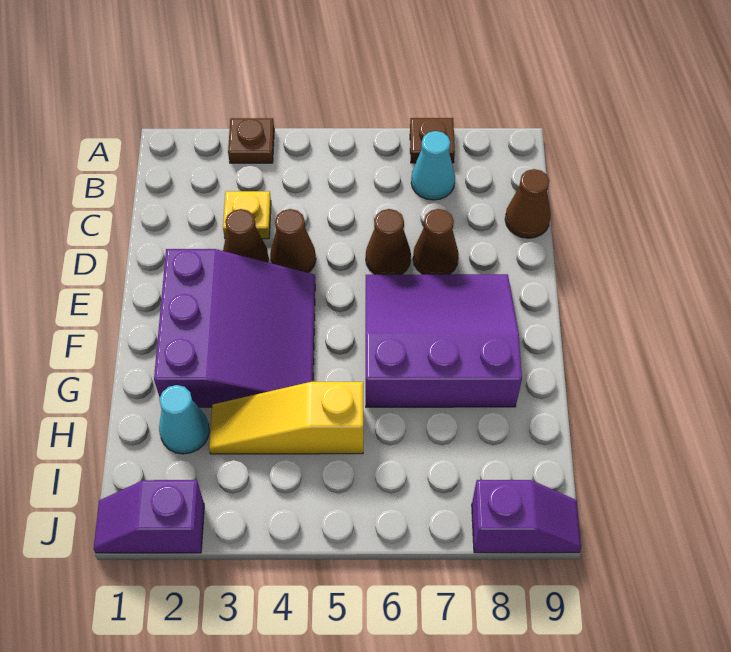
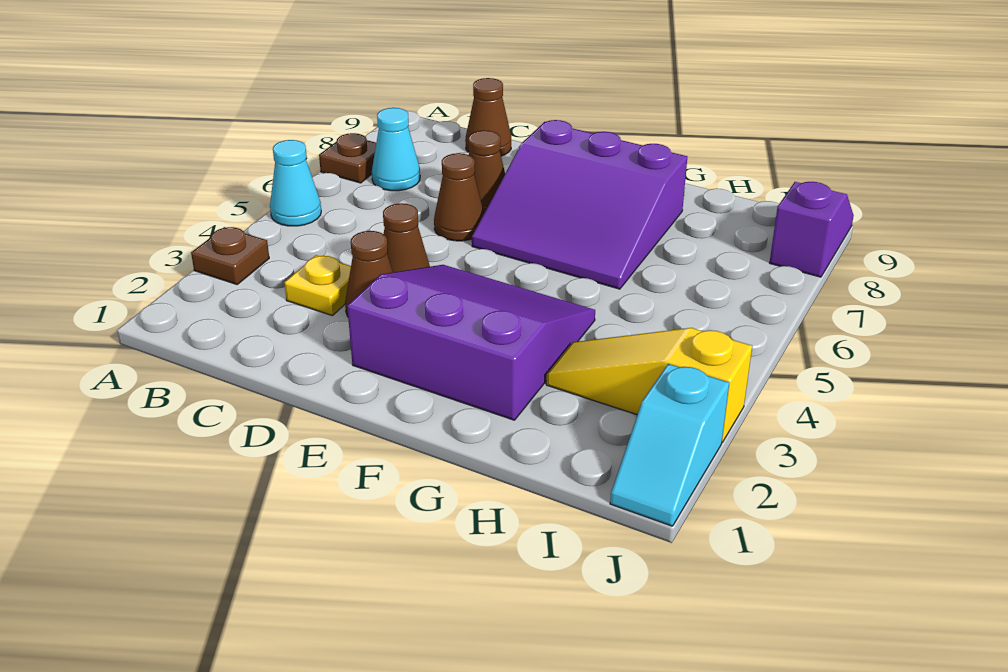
purple slope E6:G8 level 1 top G -> purple slope E6:G8 level 1 top 8
cyan cone H2 level 1 -> cyan cone A5 level 1
yellow slope H3:H5 level 1 top 5 -> yellow slope H3:J3 level 1 top J
purple slope J1:J2 level 1 top 2 -> cyan slope J1:J2 level 1 top 2

